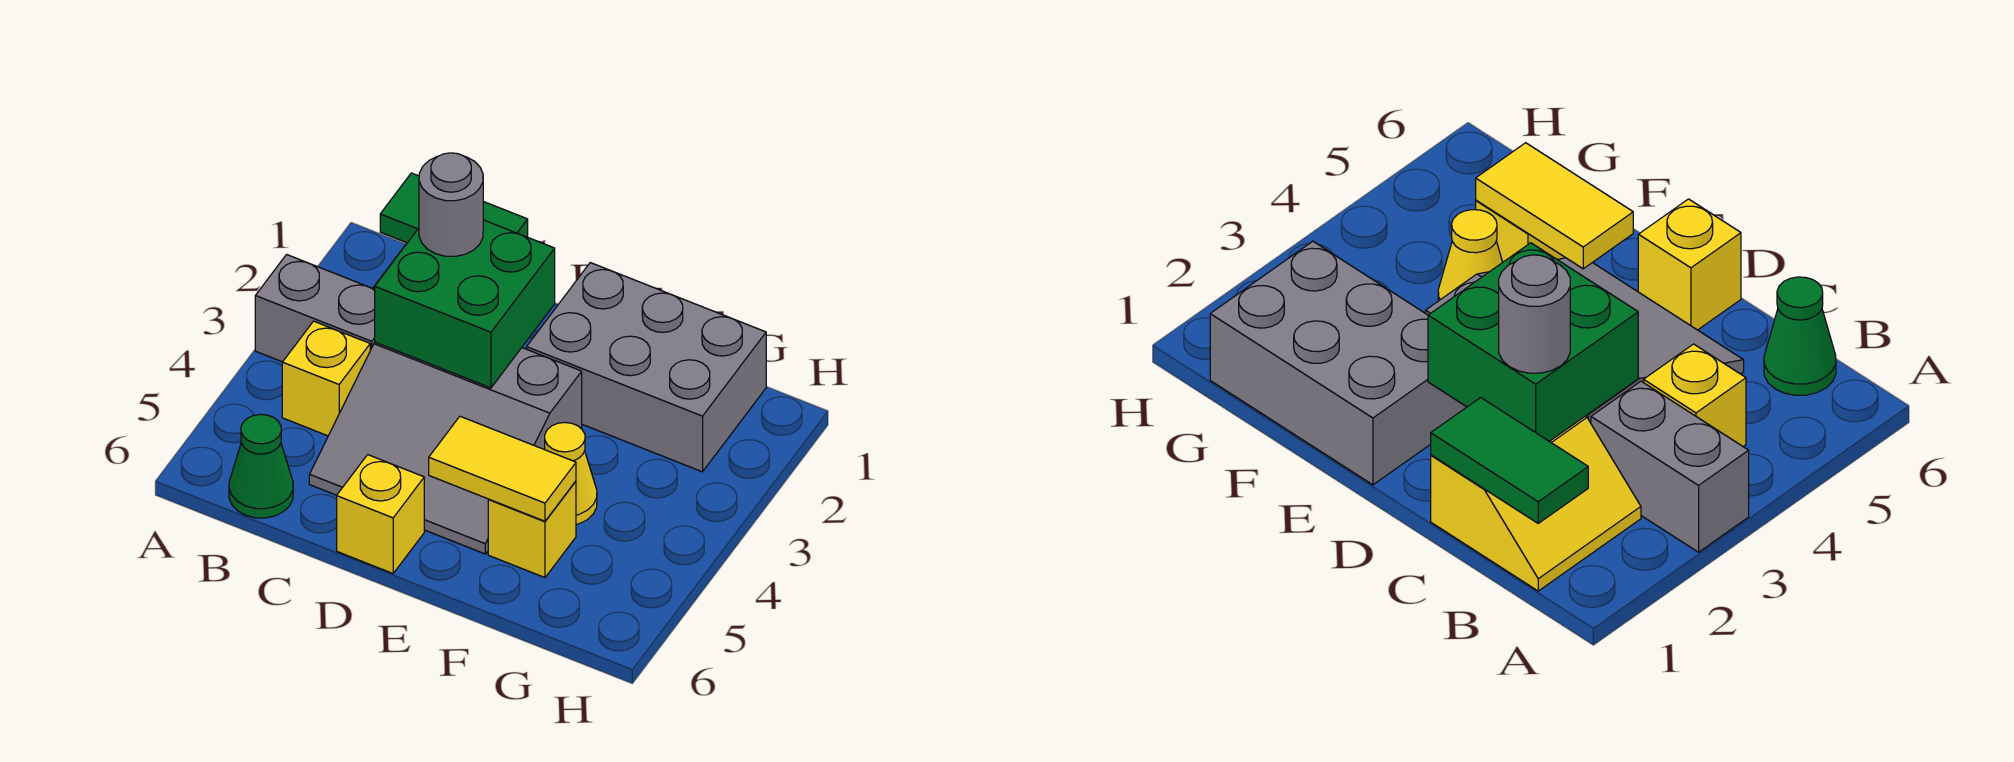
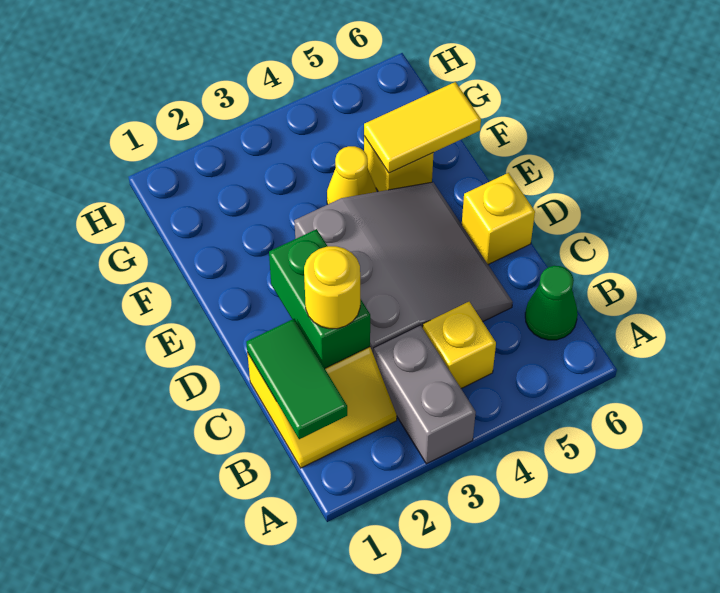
green brick C2:D3 level 2 -> green brick C2:D2 level 2
grey round brick C2 level 3 -> yellow round brick C2 level 3
grey brick E1:G2 level 1 -> none
yellow tile E5:F5 level 2 -> yellow tile F5:F6 level 2

